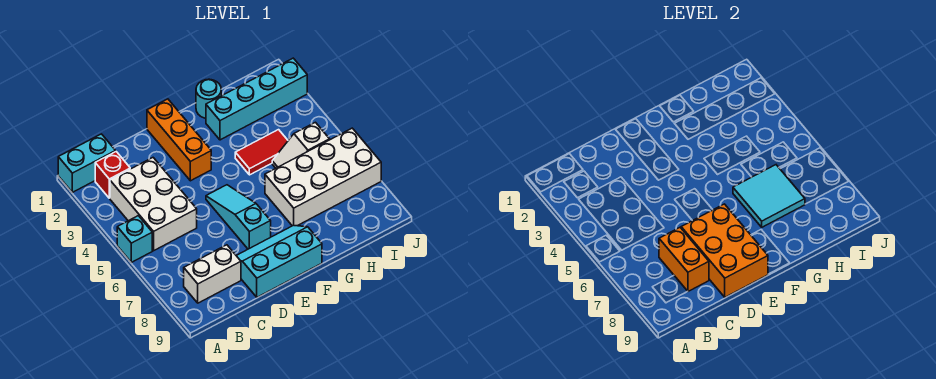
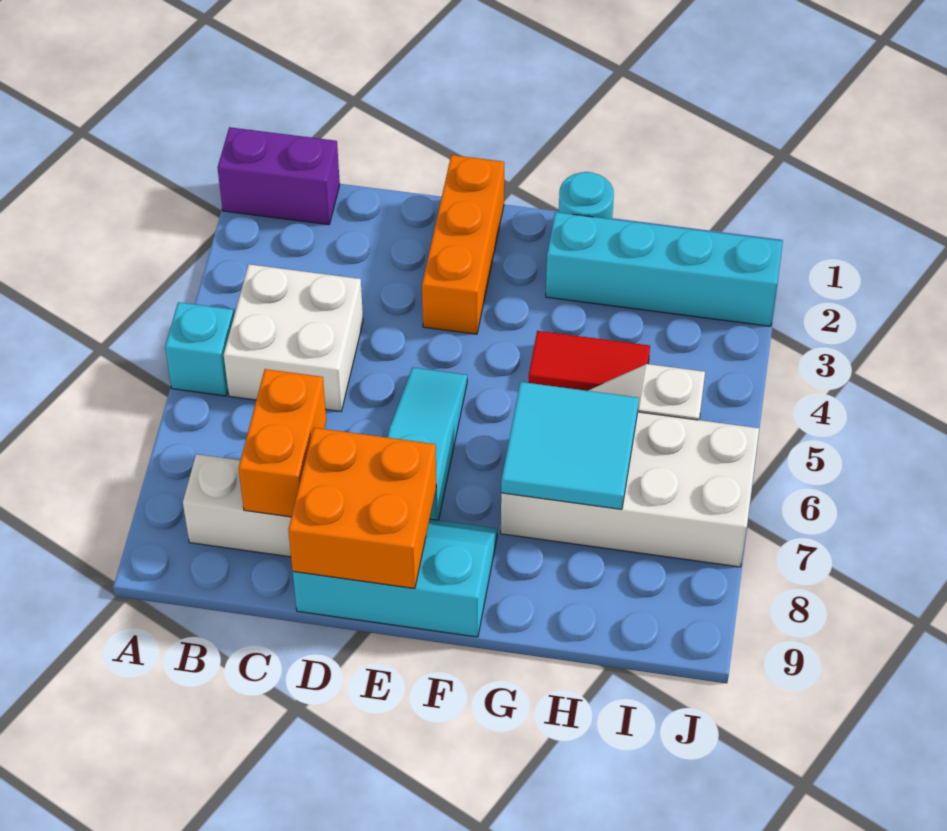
cyan brick A1:B1 level 1 -> purple brick A1:B1 level 1
red brick B2 level 1 -> none
white brick B3:C5 level 1 -> white brick B4:C5 level 1
orange brick D7:E9 level 2 -> orange brick D8:E9 level 2

